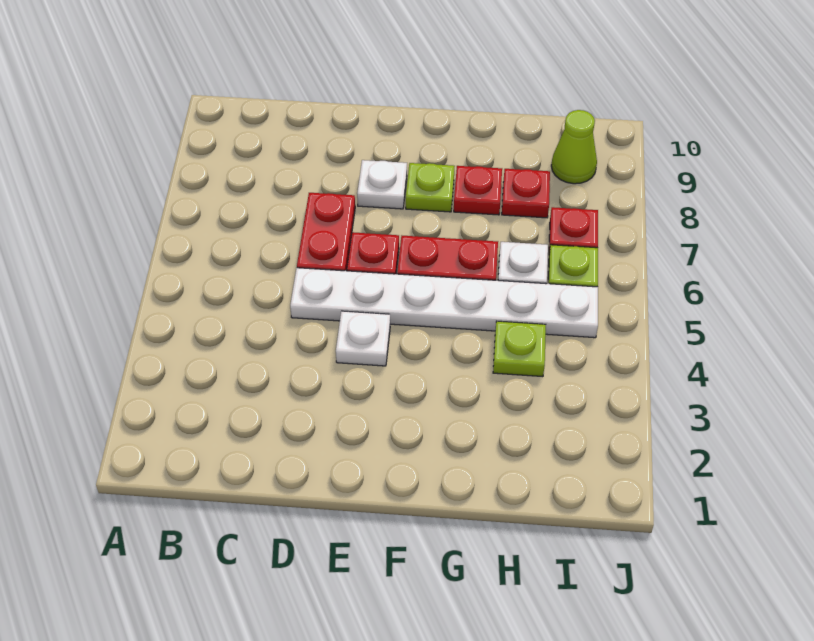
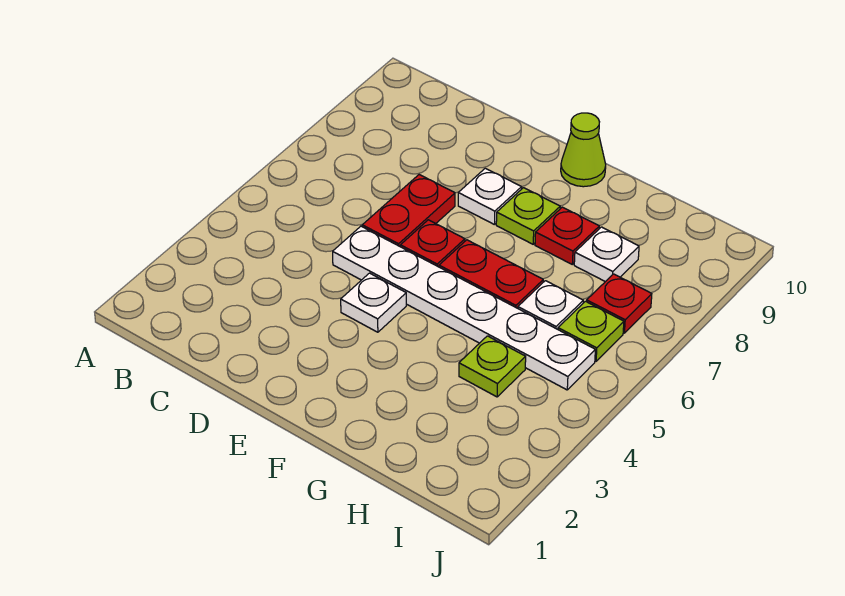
red plate H8 level 1 -> white plate H8 level 1
lime cone I9 level 1 -> lime cone F10 level 1

